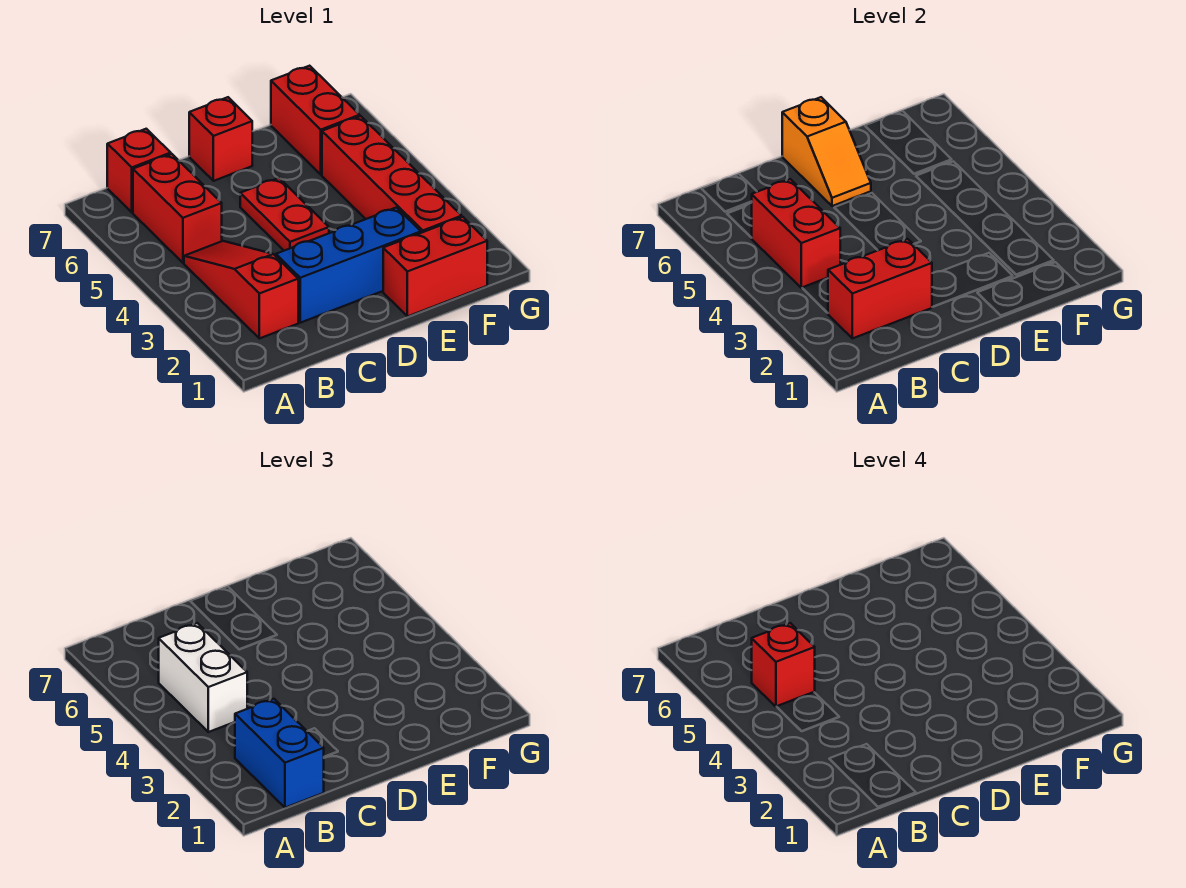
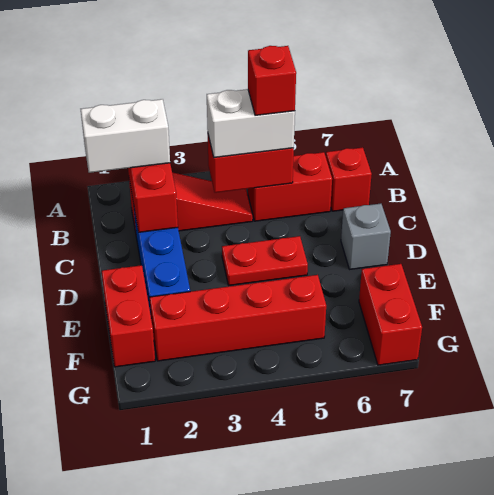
blue brick B1:B2 level 3 -> white brick B1:B2 level 3
orange slope D6:D7 level 2 top 7 -> none
red brick D7 level 1 -> grey brick D7 level 1
red brick F6:F7 level 1 -> red brick F7:G7 level 1

